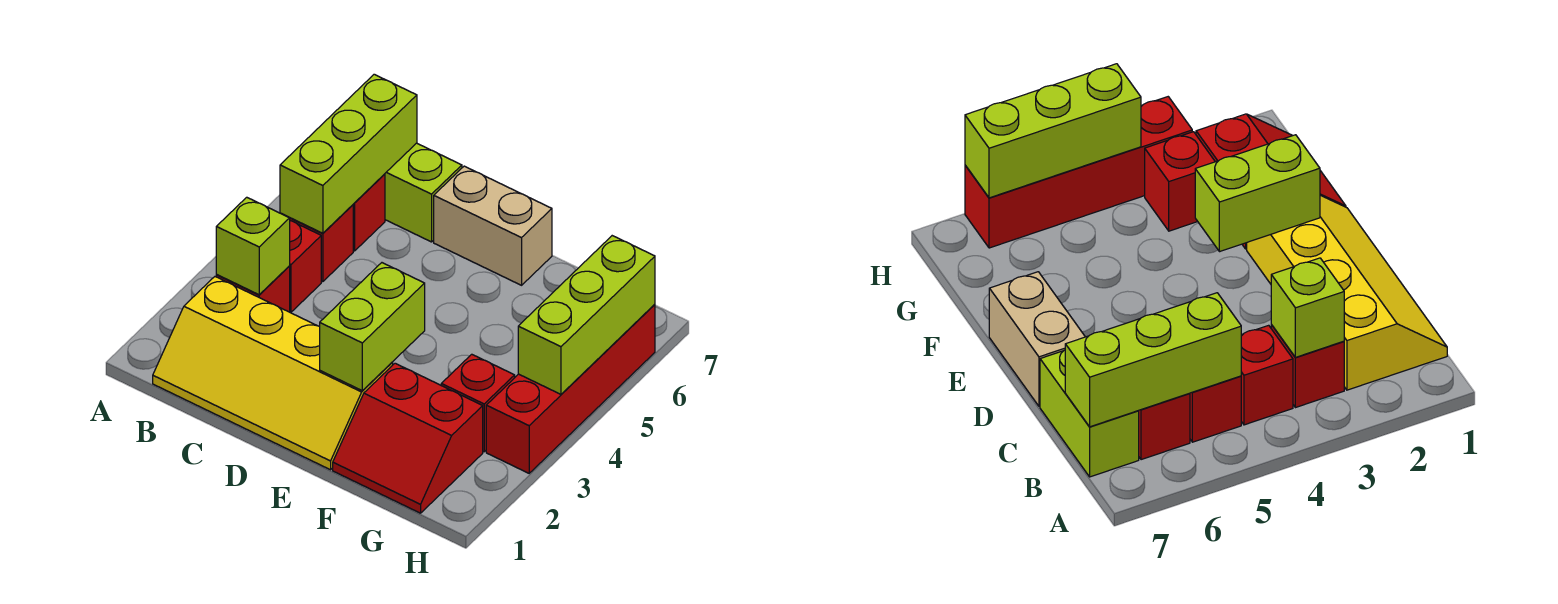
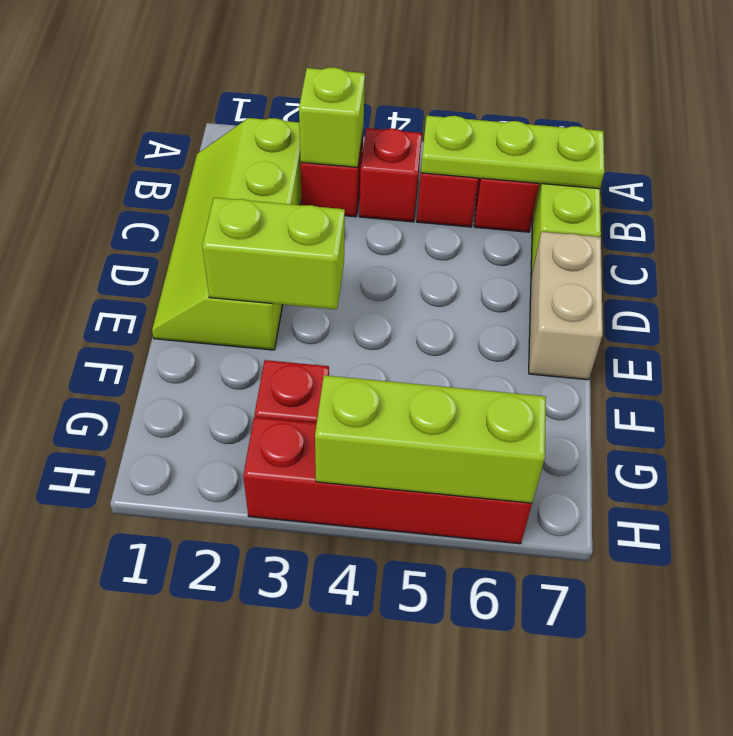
yellow slope B1:E2 level 1 top 2 -> lime slope B1:E2 level 1 top 2
lime brick B5:B7 level 2 -> lime plate B5:B7 level 2
red slope F1:G2 level 1 top 2 -> none

